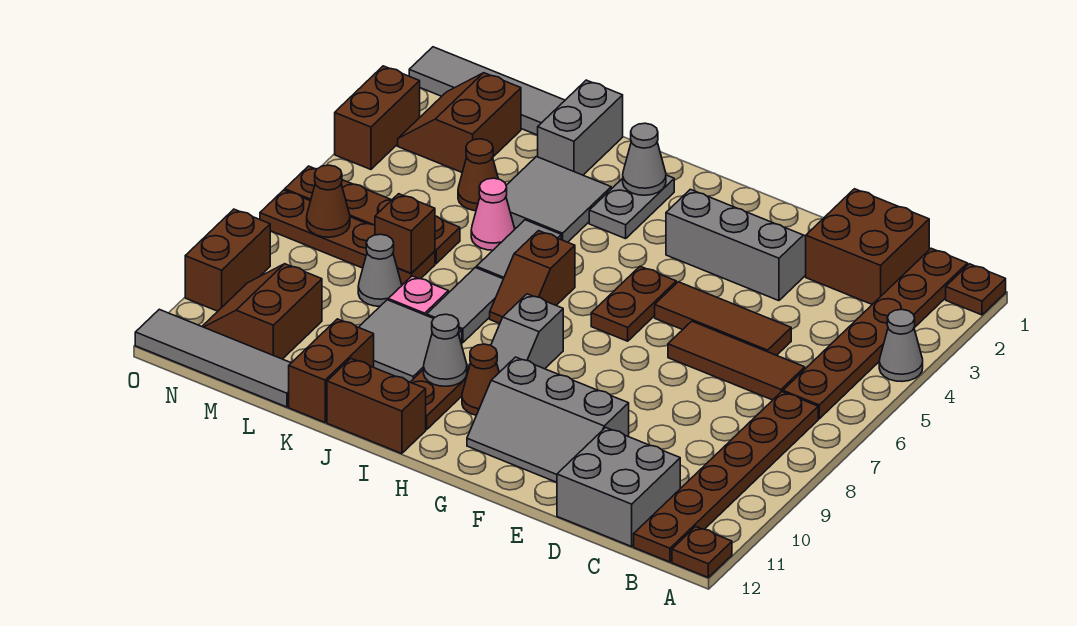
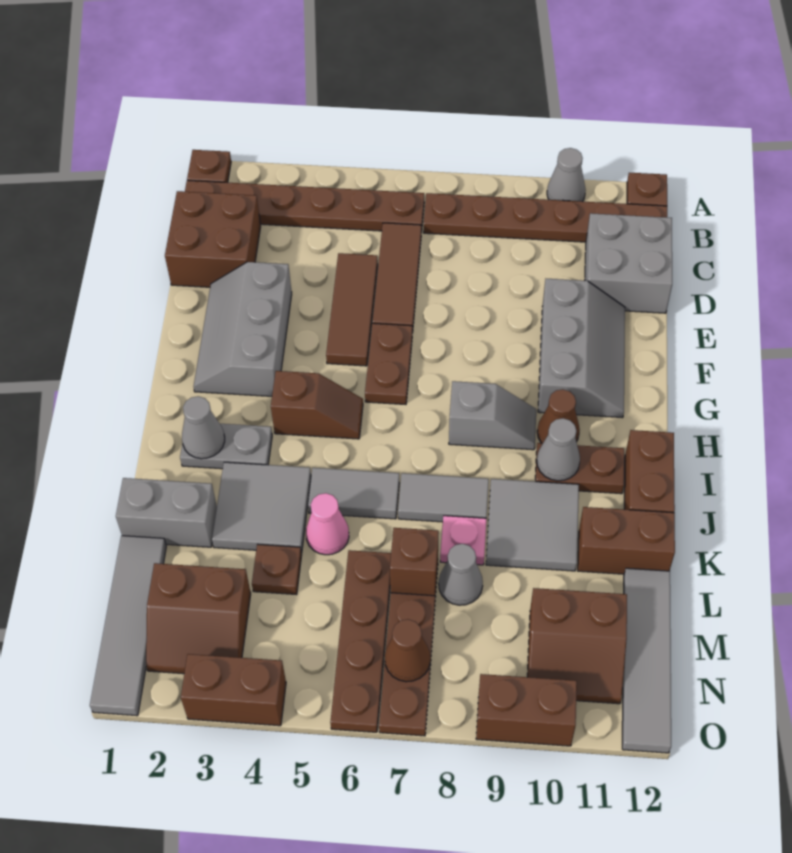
grey cone A4 level 1 -> grey cone A10 level 1
brown plate G5:G6 level 1 -> brown plate F6:G6 level 1
brown slope I6:I7 level 1 top 6 -> brown slope H4:H5 level 1 top 4
brown cone L4 level 1 -> brown plate L4 level 1

